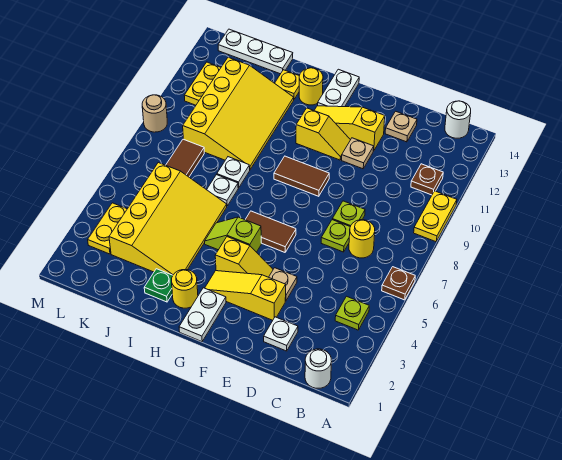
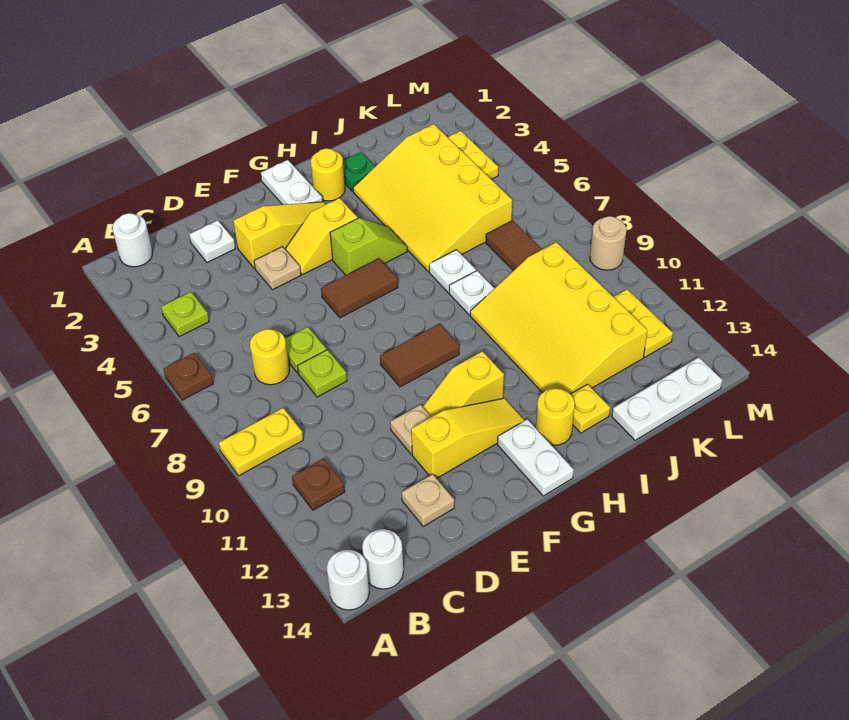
yellow plate A9:A10 level 1 -> yellow plate A9:B9 level 1
none -> white round brick A14 level 1

